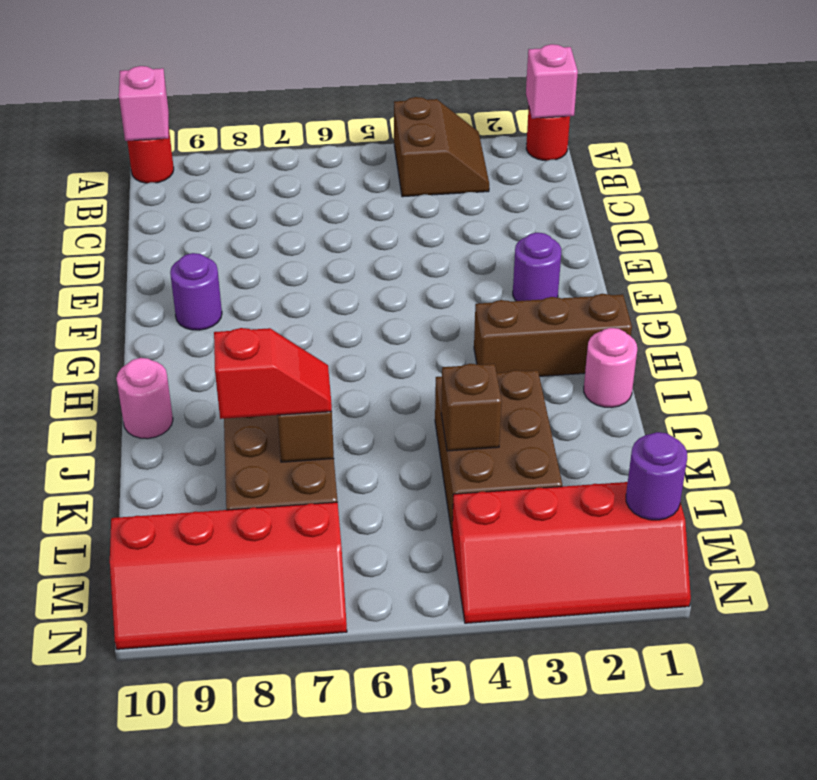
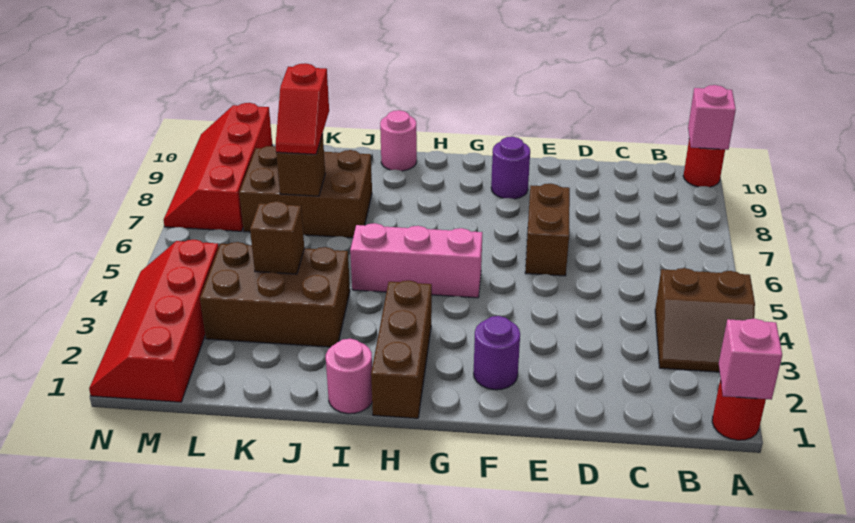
none -> brown brick E6:E7 level 1
none -> pink brick G5:I5 level 1
purple round brick M1 level 2 -> none

